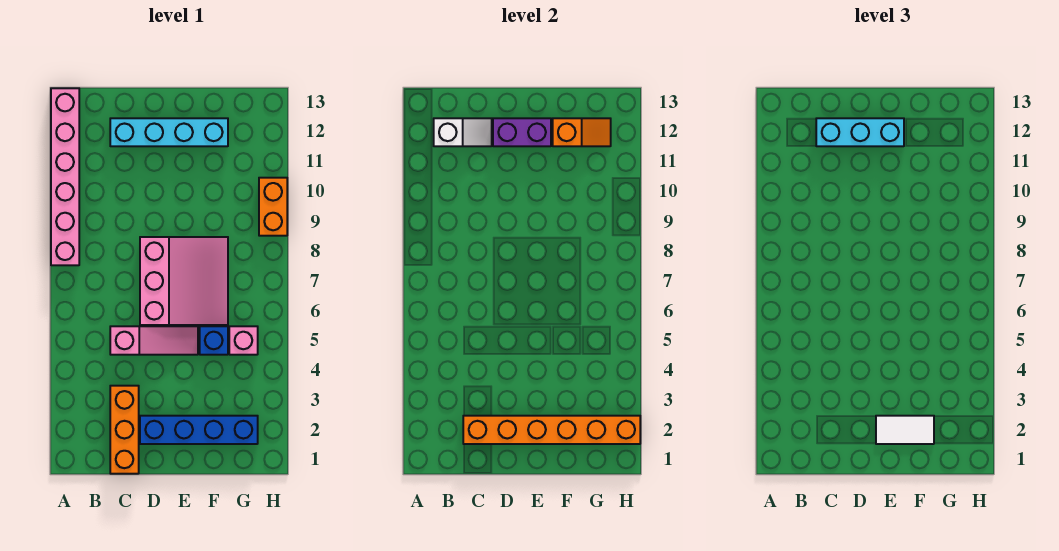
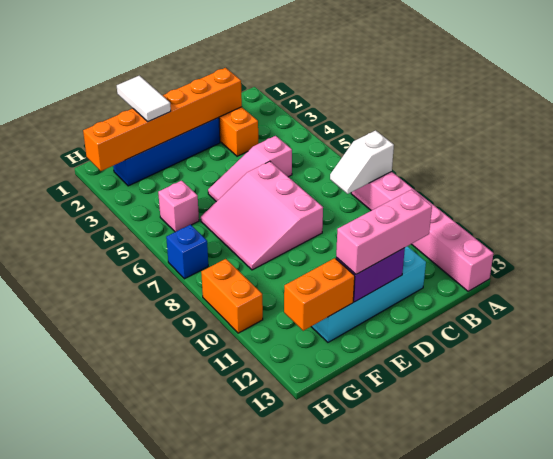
white slope B12:C12 level 2 top B -> white slope A8:B8 level 2 top A
cyan brick C12:E12 level 3 -> pink brick C12:E12 level 3
white tile E2:F2 level 3 -> white tile F1:F2 level 3
blue brick F5 level 1 -> blue brick H7 level 1
orange slope F12:G12 level 2 top F -> orange brick F12:G12 level 2

